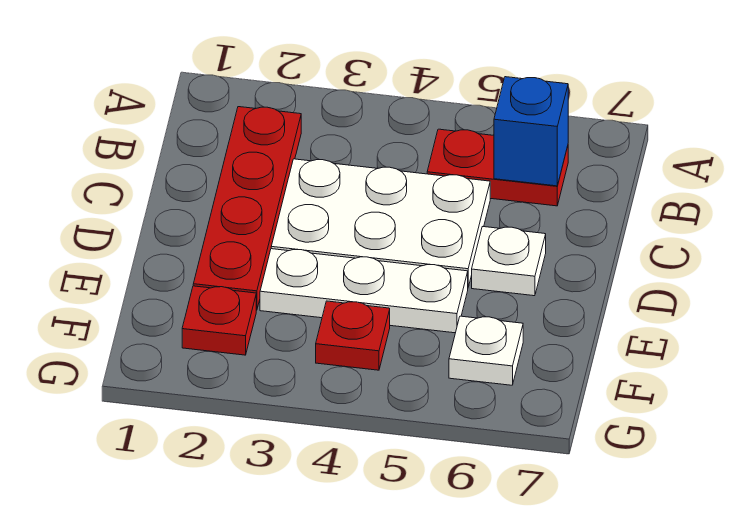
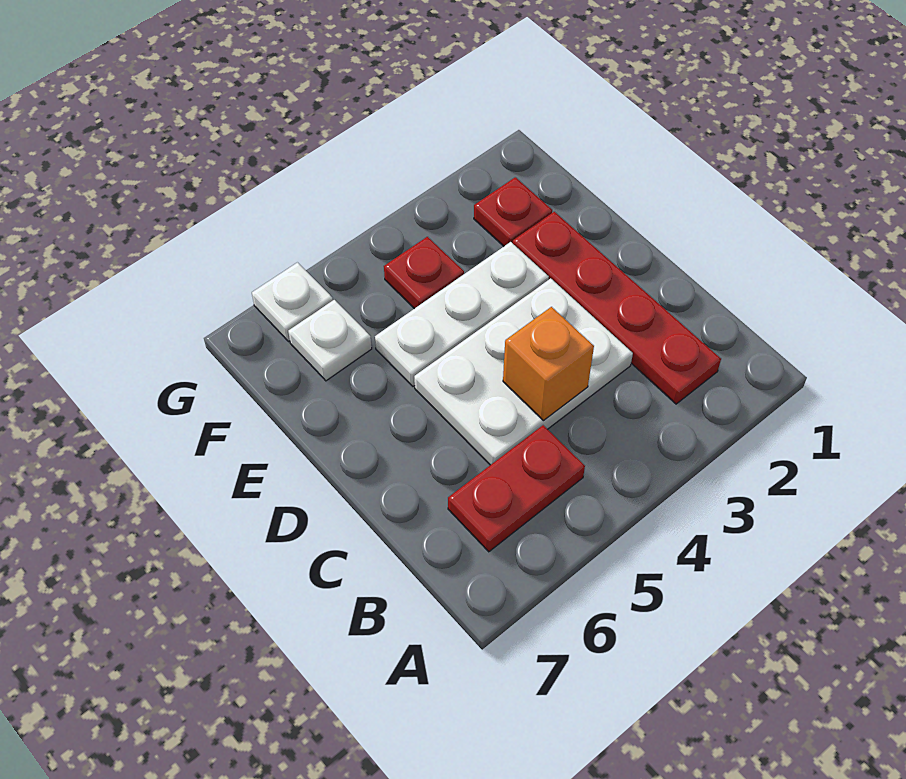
blue brick B6 level 2 -> none
none -> orange brick C4 level 2
white plate D6 level 1 -> white plate G6 level 1

